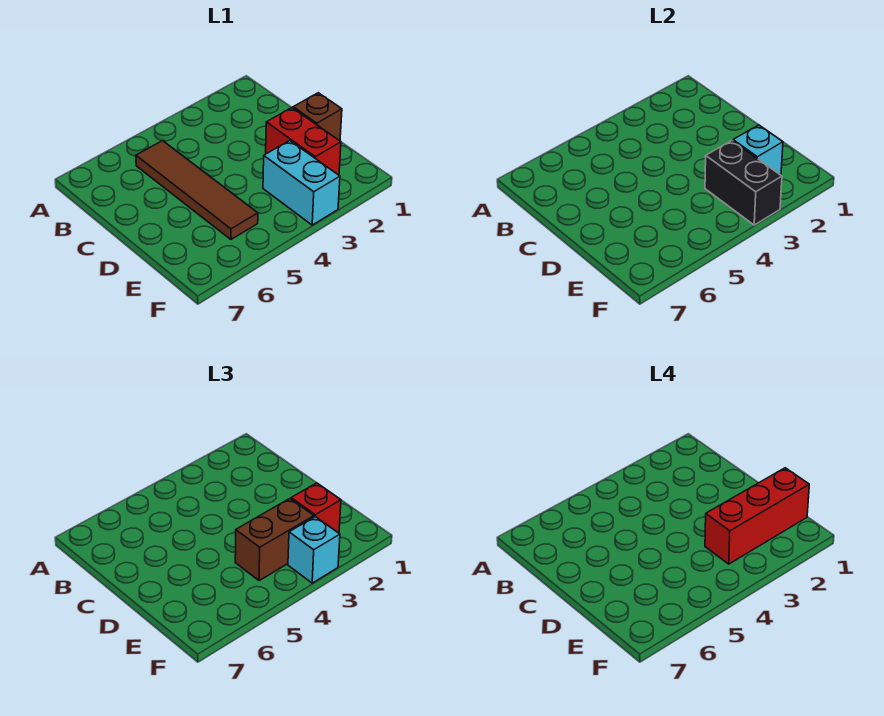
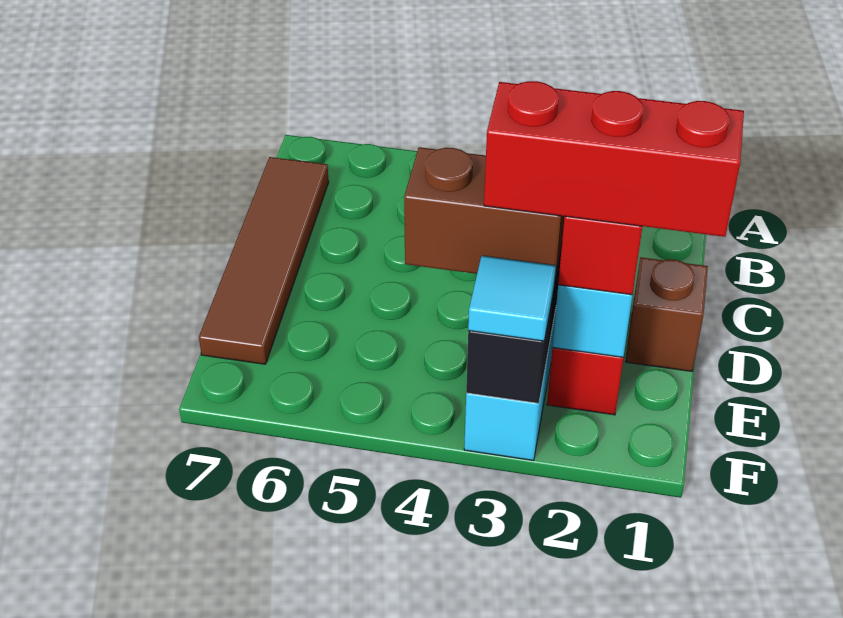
brown tile B5:E5 level 1 -> brown tile B7:E7 level 1
cyan brick F3 level 3 -> cyan tile F3 level 3

